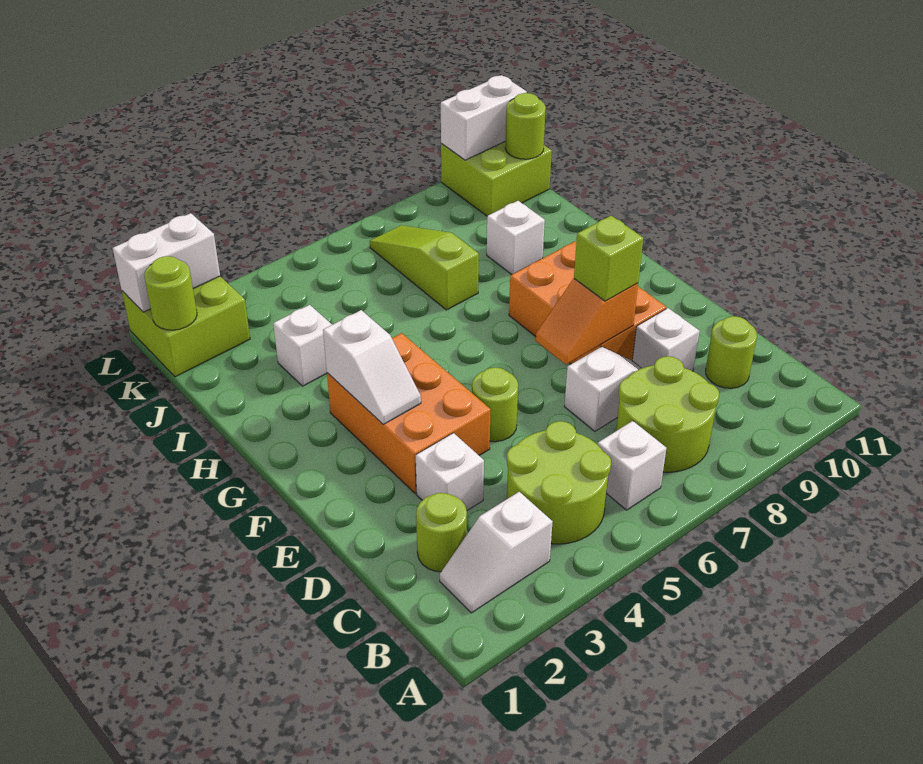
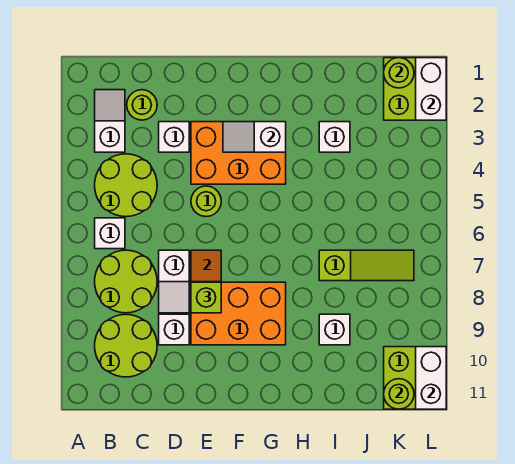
lime round brick C10 level 1 -> lime round brick B9:C10 level 1

